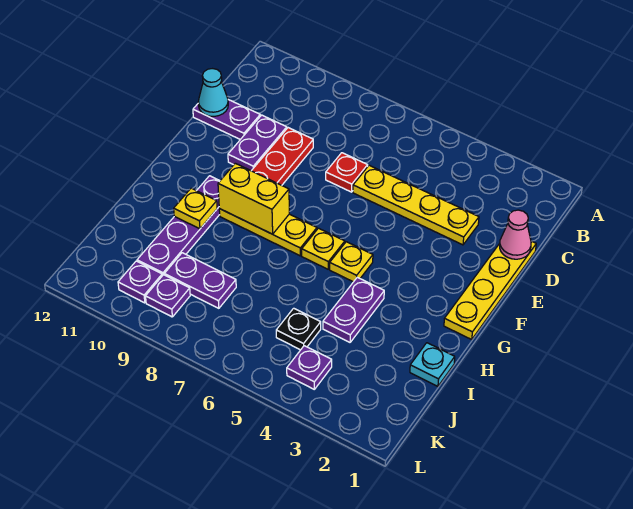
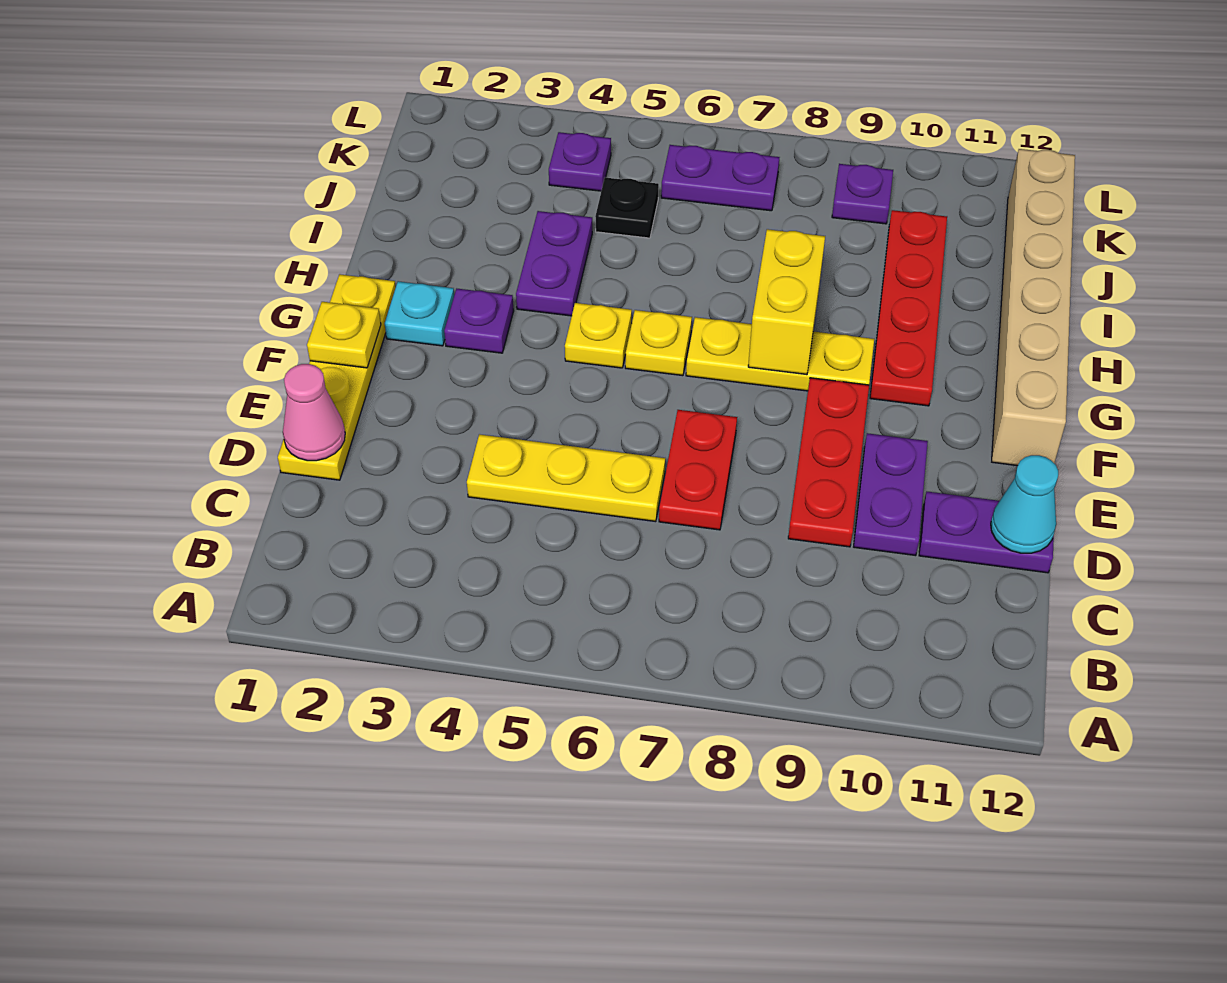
yellow plate D3:D6 level 1 -> yellow plate D4:D6 level 1
red plate D7 level 1 -> red plate D7:E7 level 1
none -> tan brick F12:K12 level 1
yellow brick G8:G9 level 2 -> yellow brick G8:H8 level 2
purple plate G10:J10 level 1 -> red plate G10:J10 level 1
yellow plate H10 level 2 -> yellow plate F1 level 2
cyan plate I1 level 1 -> cyan plate G2 level 1
purple plate J8:J9 level 1 -> purple plate K6:K7 level 1
purple plate K10 level 1 -> purple plate G3 level 1

